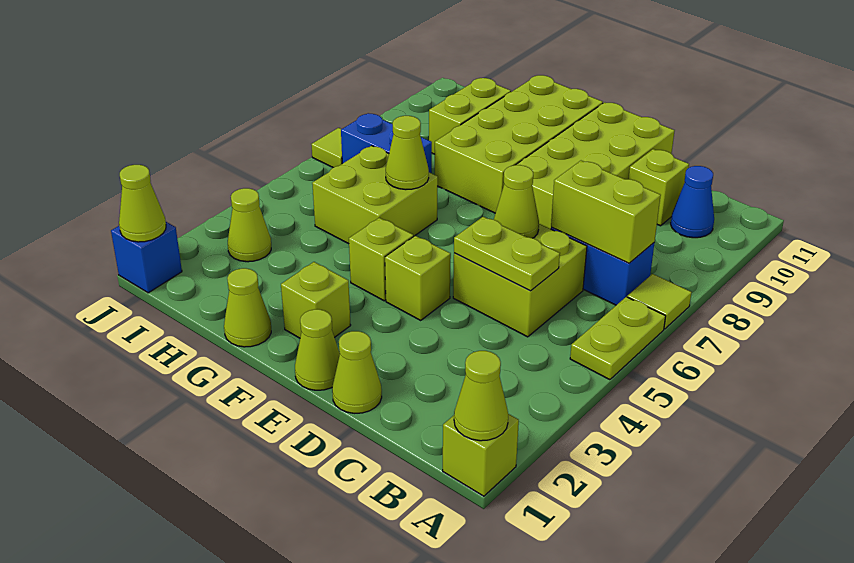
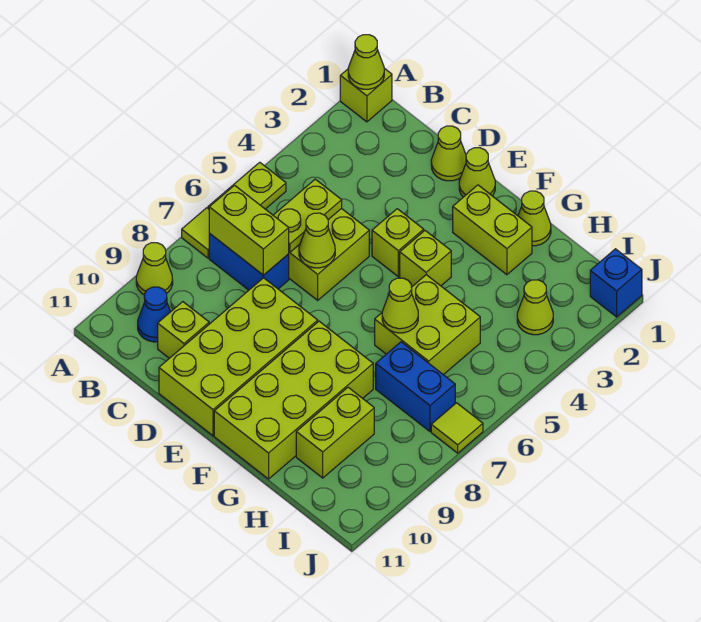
lime plate C5:D5 level 2 -> lime plate C5:C6 level 2
lime brick F2 level 1 -> lime brick F2:G2 level 1
lime cone J1 level 2 -> lime cone A9 level 1

